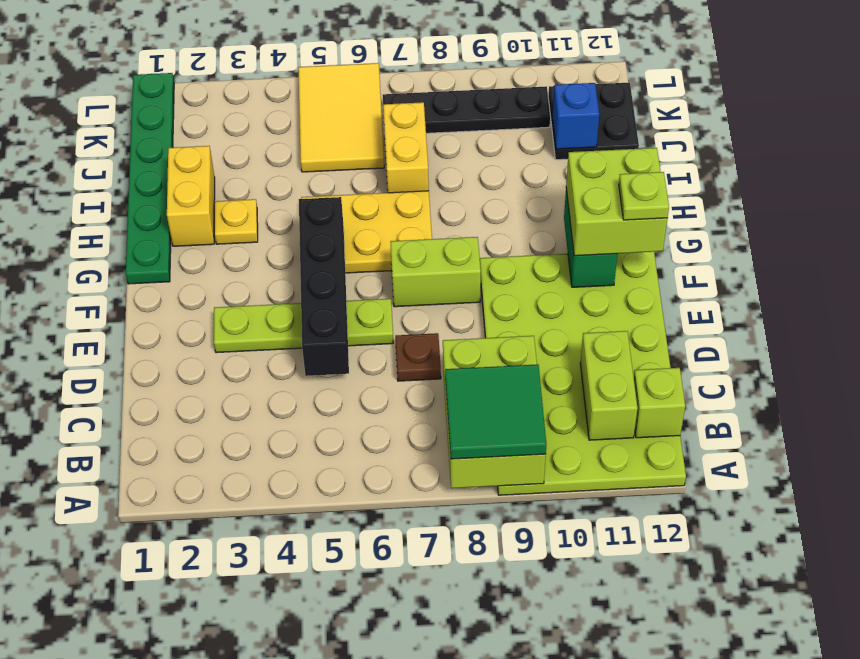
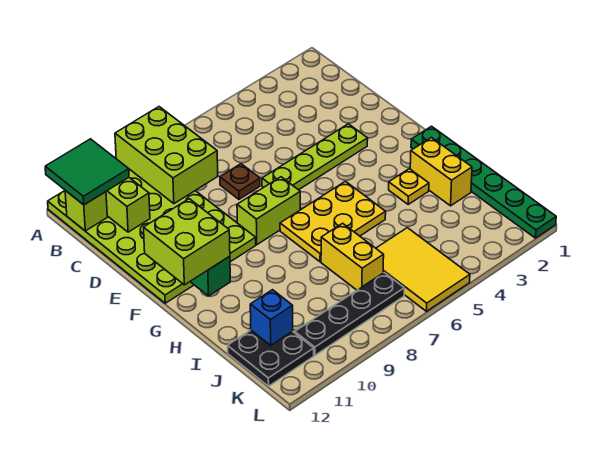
green tile A8:B9 level 3 -> green tile A11:B12 level 3
black brick D5:G5 level 2 -> none
lime plate F12 level 4 -> none

